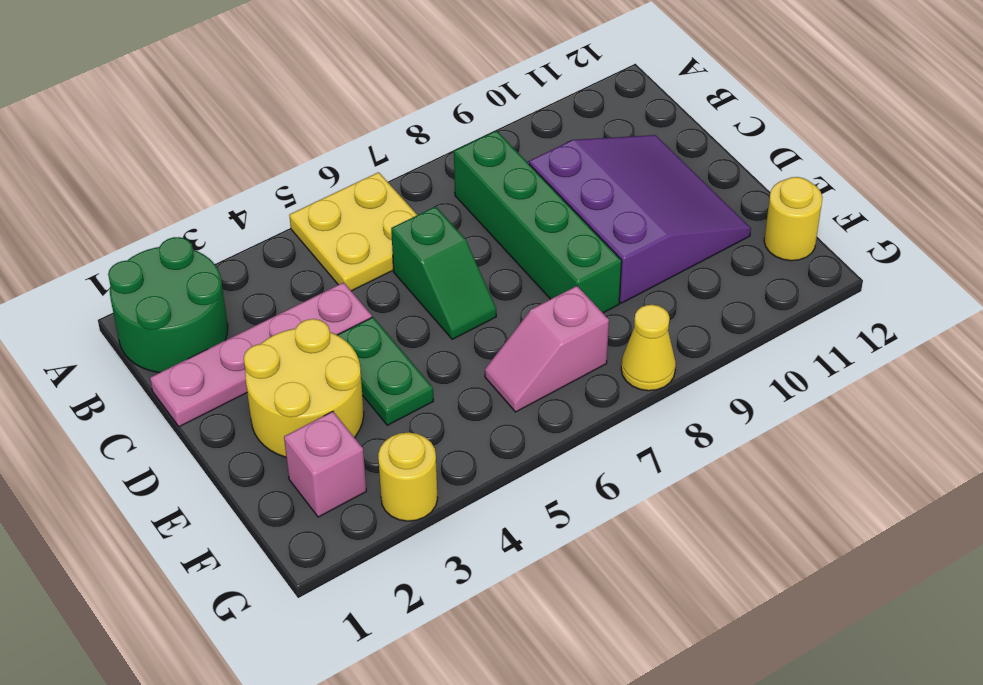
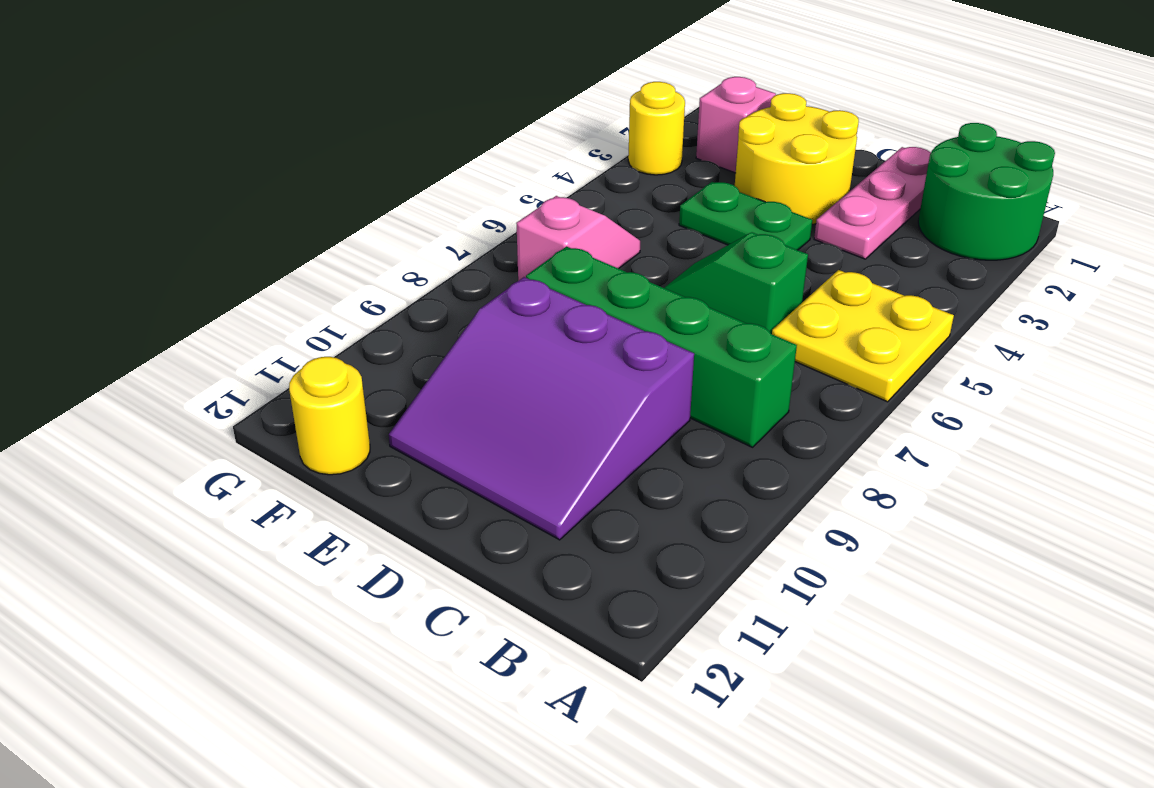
pink plate C1:C4 level 1 -> pink plate C1:C3 level 1
yellow cone G8 level 1 -> none

